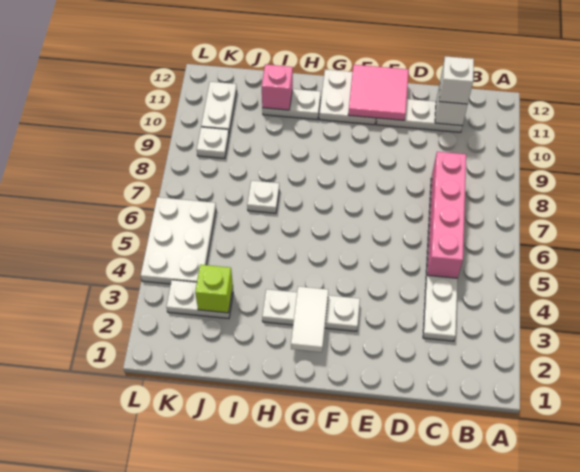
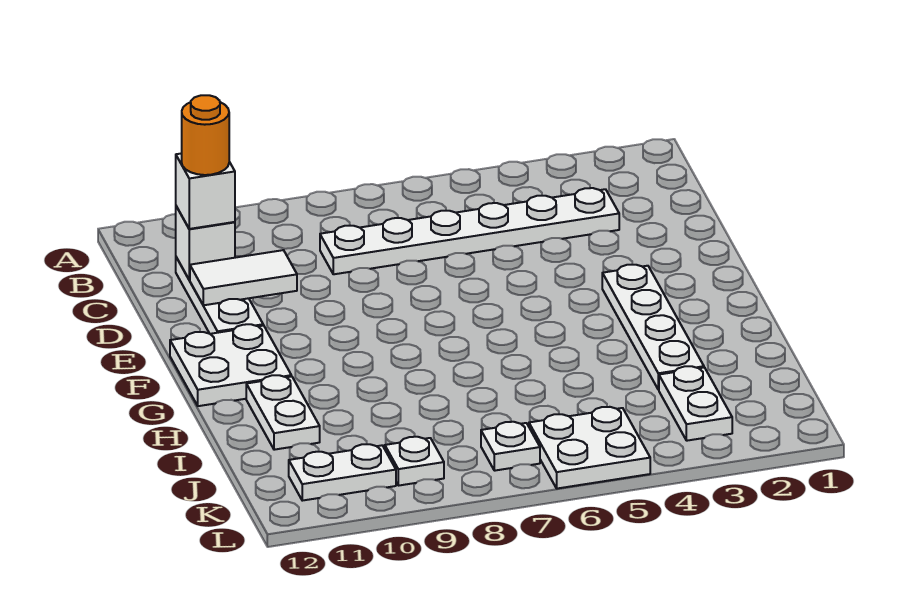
pink brick C5:C8 level 2 -> none
none -> orange round brick C11 level 4
pink tile E11:F12 level 2 -> none
white plate F3:H3 level 1 -> white plate F3:I3 level 1
white tile G2:G3 level 2 -> white tile D10:D11 level 2
white plate I7 level 1 -> white plate K7 level 1
pink brick I11 level 2 -> none
lime brick J3 level 2 -> none
white plate K4:L6 level 1 -> white plate K5:L6 level 1

